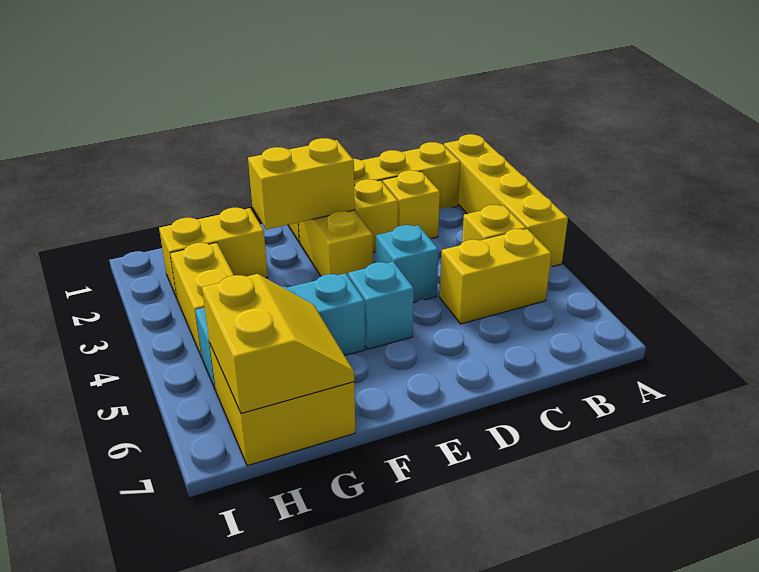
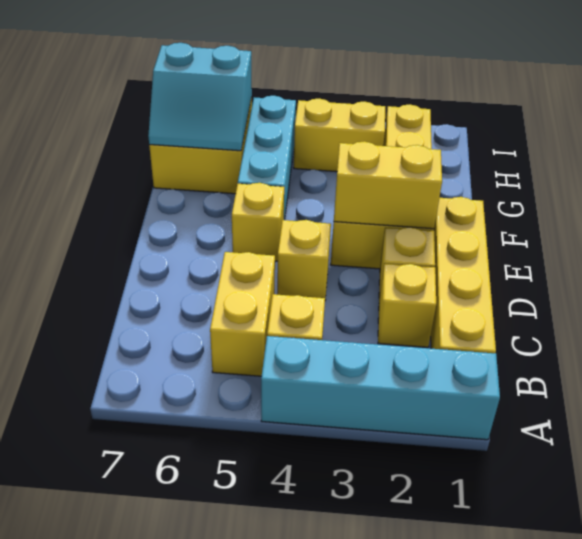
yellow brick A1:A4 level 1 -> cyan brick A1:A4 level 1
cyan brick D4 level 1 -> yellow brick D4 level 1
yellow brick E2:F2 level 2 -> yellow brick E2:E3 level 2
cyan brick E5 level 1 -> yellow brick E5 level 1
yellow slope G6:H7 level 2 top H -> cyan slope G6:H7 level 2 top H

